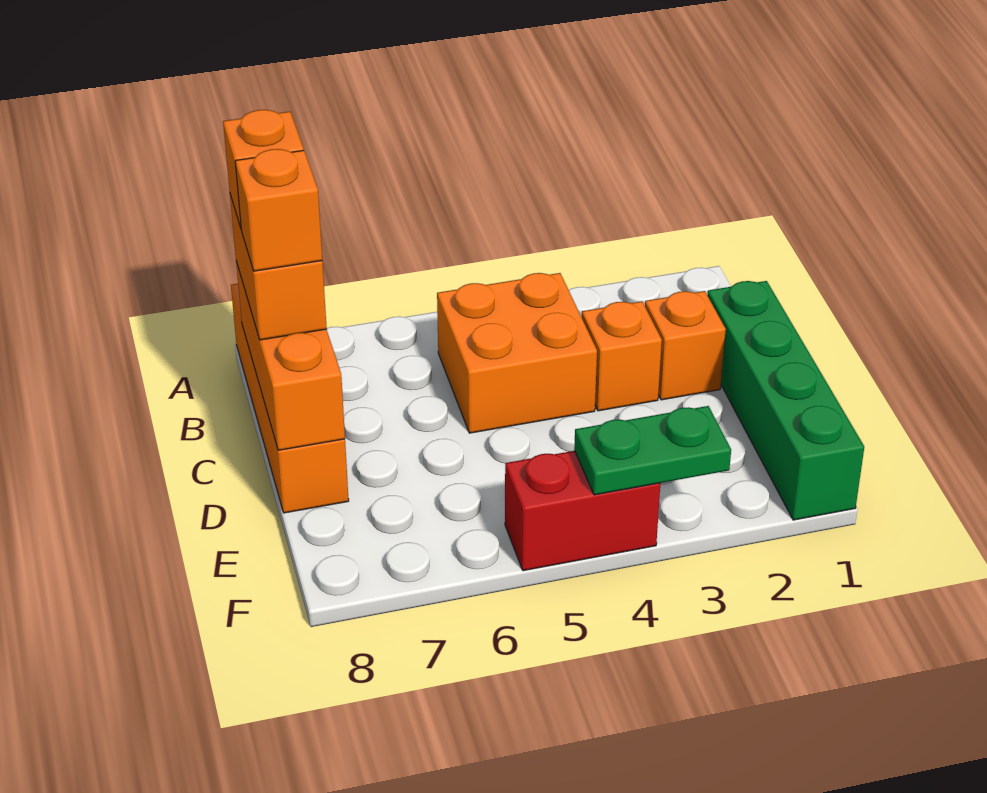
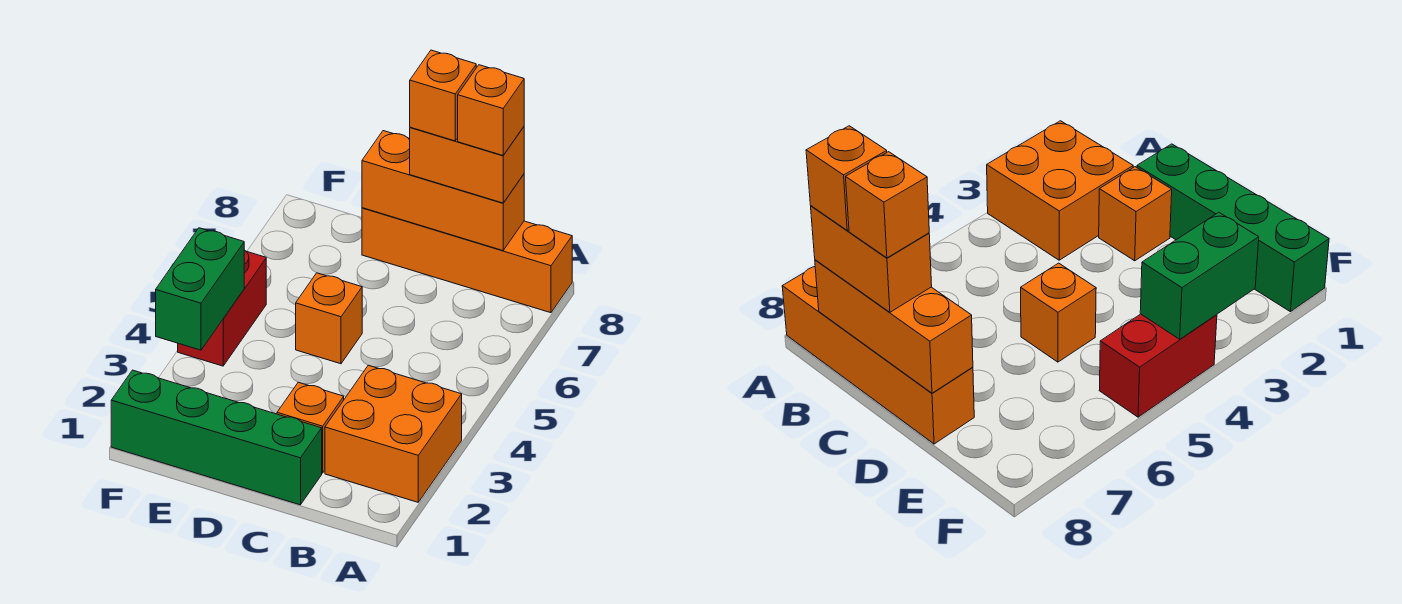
orange brick B4:C5 level 1 -> orange brick A2:B3 level 1
orange brick C3 level 1 -> orange brick D5 level 1
green plate F3:F4 level 2 -> green brick F3:F4 level 2

